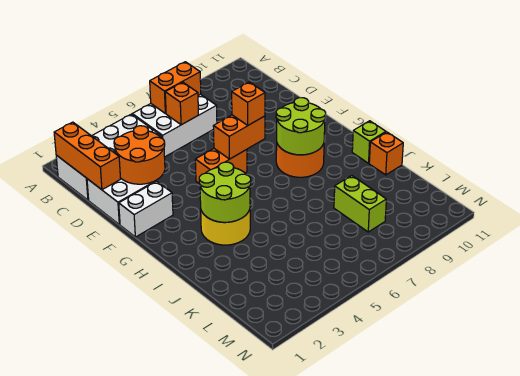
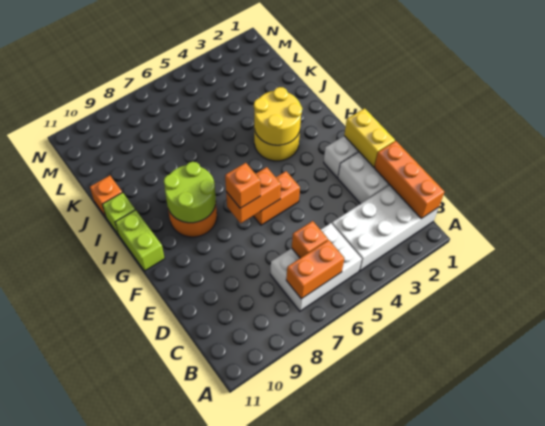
orange round brick D2:E3 level 2 -> none
none -> yellow brick E1:F1 level 2
lime round brick H3:I4 level 2 -> yellow round brick H3:I4 level 2
lime brick K8:L8 level 1 -> lime brick G11:H11 level 1

